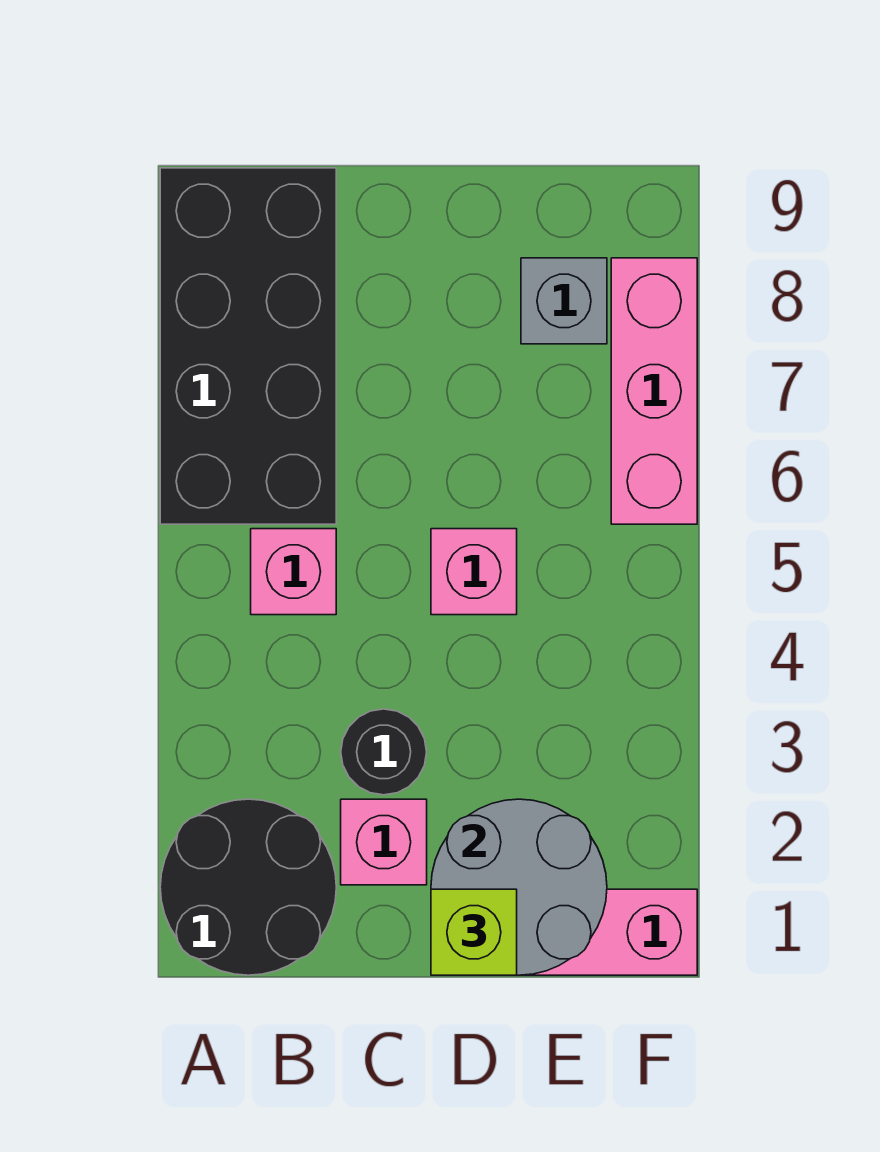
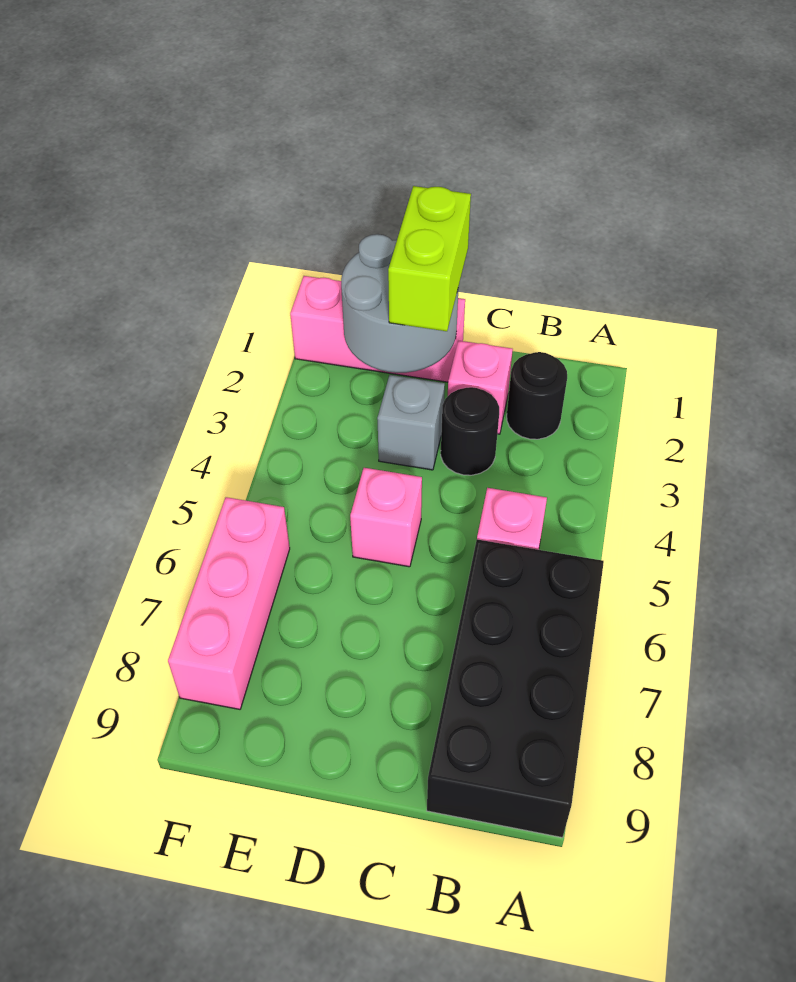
black round brick A1:B2 level 1 -> black round brick B2 level 1
lime brick D1 level 3 -> lime brick D1:D2 level 3
grey brick E8 level 1 -> grey brick D3 level 1

